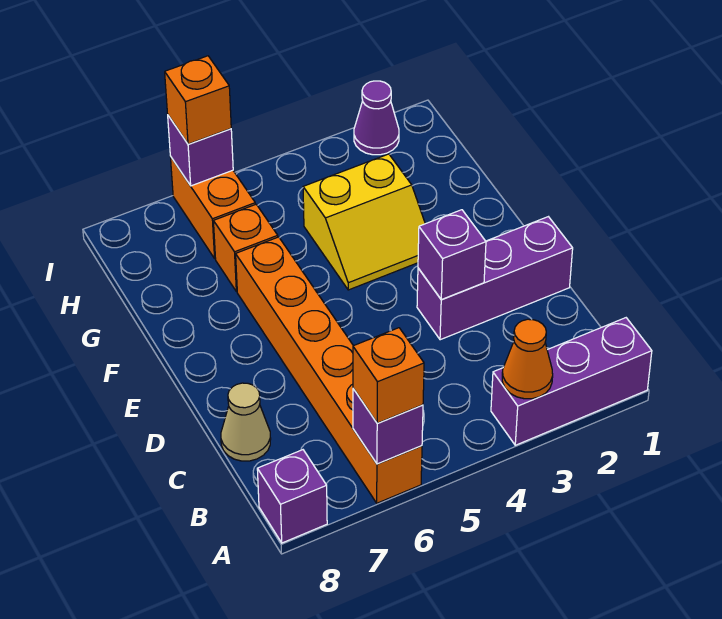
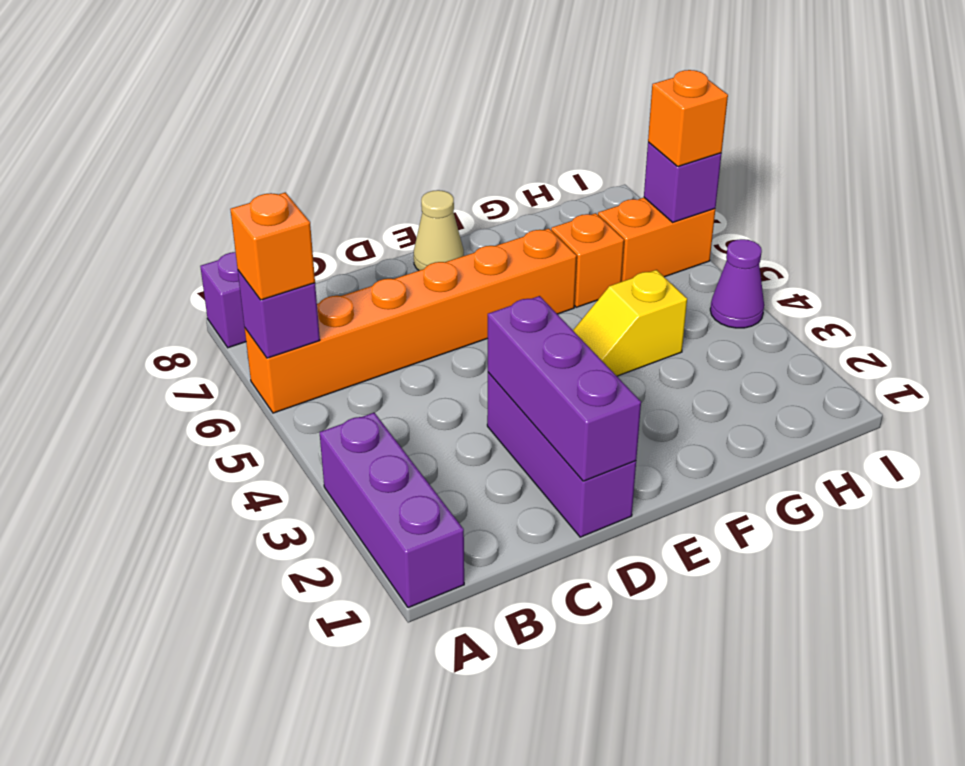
orange cone A3 level 2 -> none
tan cone C8 level 1 -> tan cone E8 level 1
purple brick D3 level 2 -> purple brick D1:D3 level 2
yellow slope F3:G4 level 1 top G -> yellow slope F4:G4 level 1 top G
purple cone I2 level 1 -> purple cone I4 level 1

